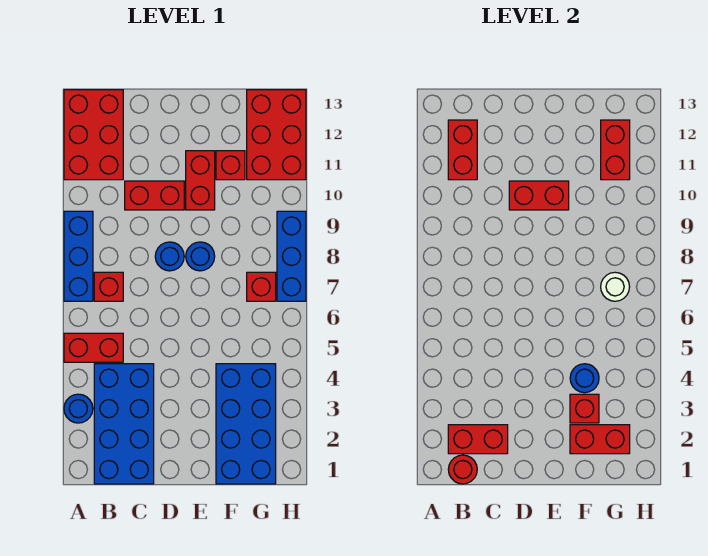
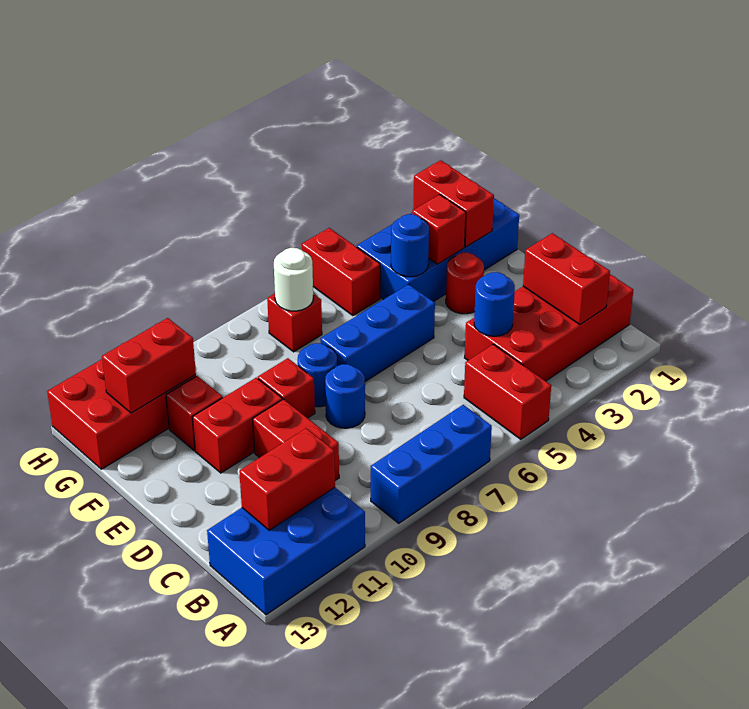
blue round brick A3 level 1 -> blue round brick C4 level 2
red brick A11:B13 level 1 -> blue brick A11:B13 level 1
blue brick B1:C4 level 1 -> red brick B1:C4 level 1
red round brick B1 level 2 -> red round brick E3 level 1
red brick B7 level 1 -> red brick E9 level 1
red brick D10:E10 level 2 -> red brick G5:H5 level 1
blue brick H7:H9 level 1 -> blue brick E5:E7 level 1

